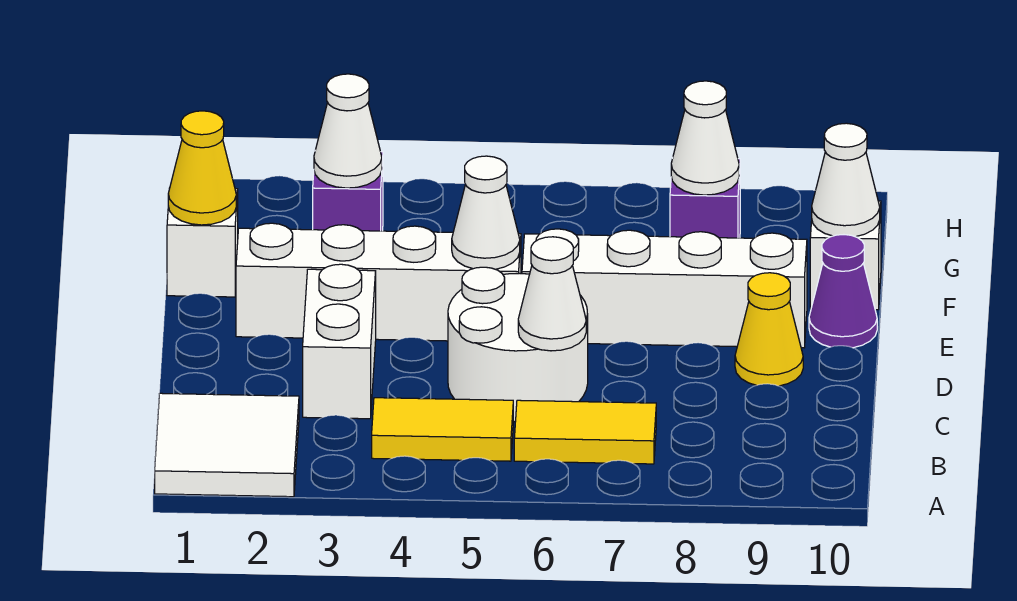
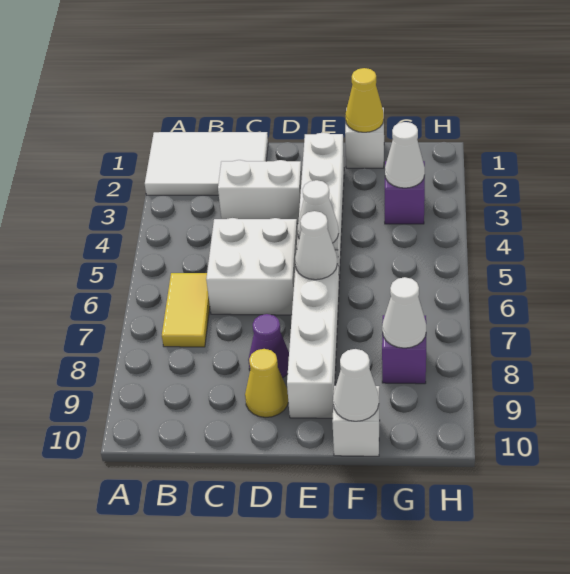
white tile A1:B2 level 1 -> white tile A1:C2 level 1
yellow tile B4:B5 level 1 -> none
white round brick C5:D6 level 1 -> white brick C5:D6 level 1
white cone C6 level 2 -> white cone E6 level 2
purple cone E10 level 1 -> purple cone D8 level 1

